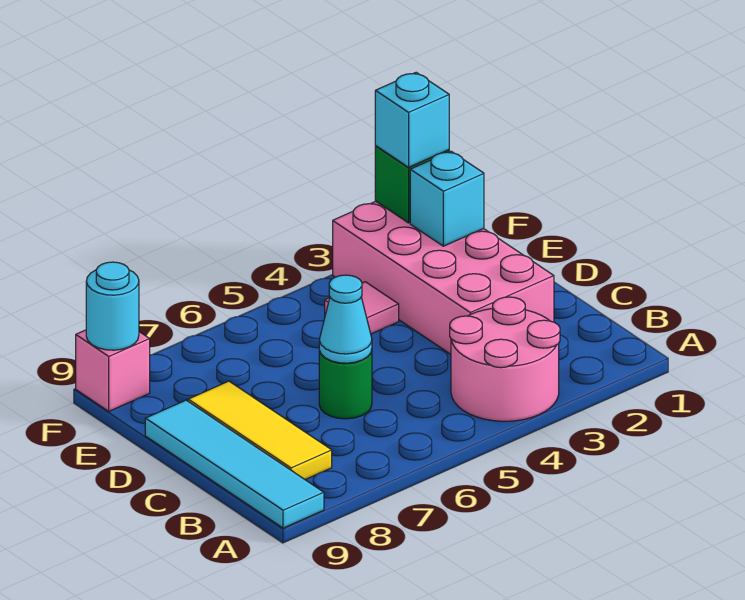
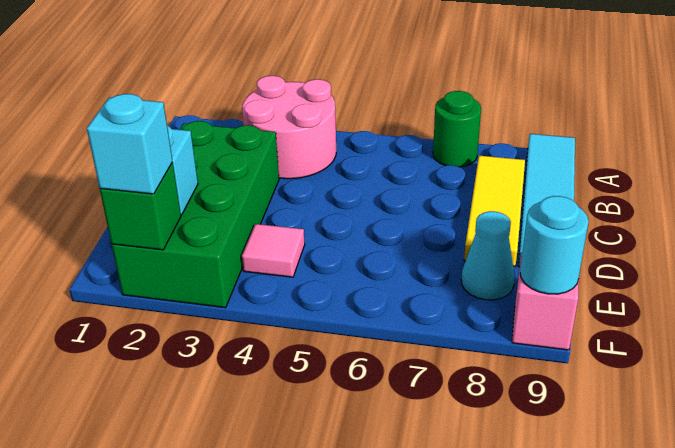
pink brick C2:F3 level 1 -> green brick C2:F3 level 1
green round brick C6 level 1 -> green round brick A7 level 1
cyan cone C6 level 2 -> cyan cone E8 level 1

